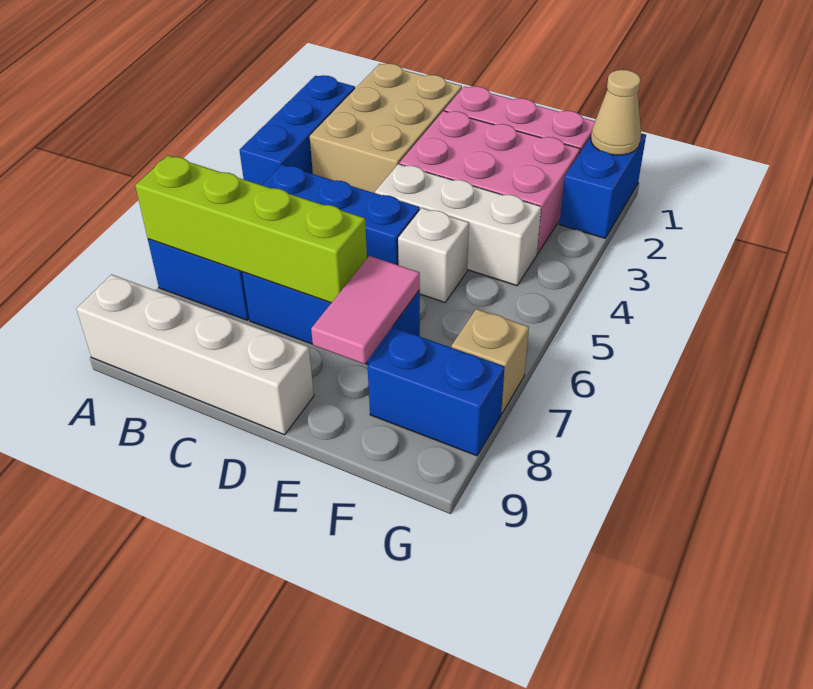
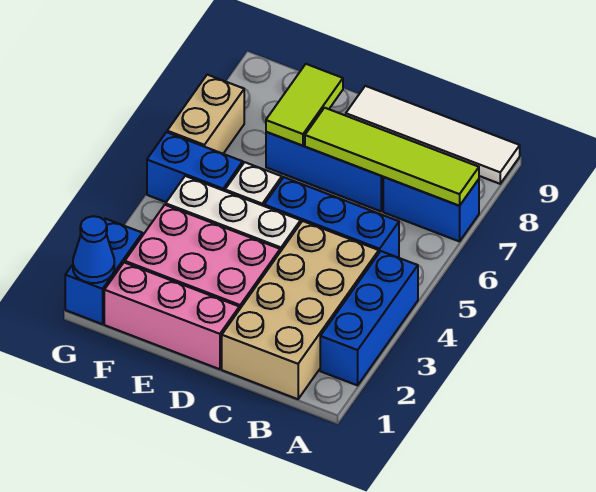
lime brick A7:D7 level 2 -> lime tile A7:D7 level 2
white brick A9:D9 level 1 -> white tile A9:D9 level 1
tan brick B1:C3 level 1 -> tan brick B1:C4 level 1
pink tile E7:E8 level 2 -> lime tile E7:E8 level 2
blue brick F8:G8 level 1 -> blue brick F5:G5 level 1
tan cone G1 level 2 -> blue cone G1 level 2
tan brick G7 level 1 -> tan brick G6:G7 level 1

